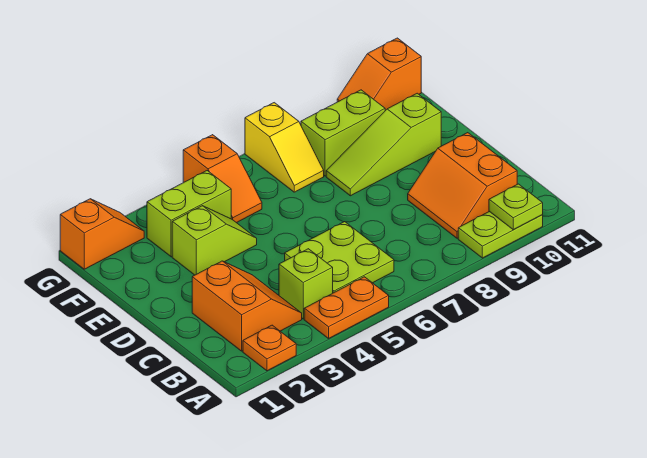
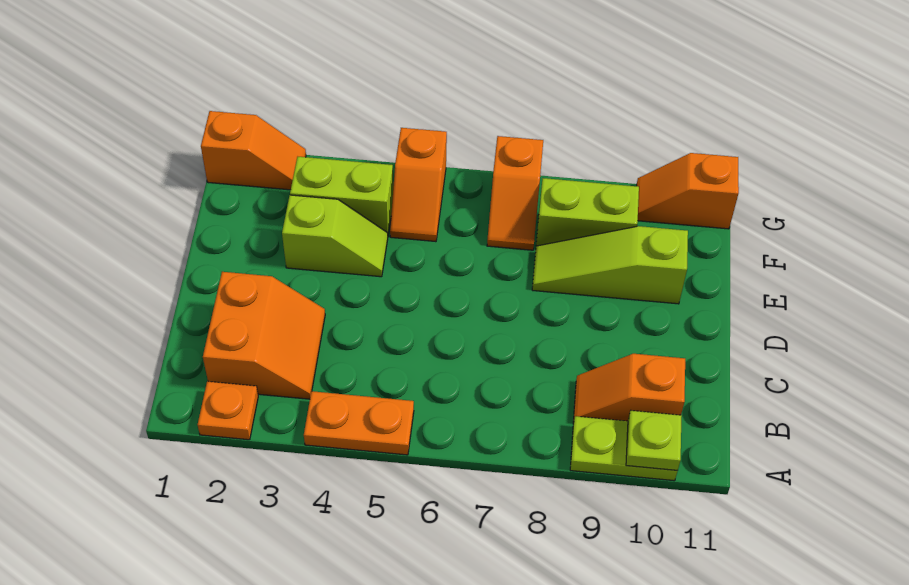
lime brick B4 level 1 -> none
lime plate B5:C6 level 1 -> none
orange slope B9:C10 level 1 top 10 -> orange slope B9:B10 level 1 top 10
yellow slope F7:G7 level 1 top G -> orange slope F7:G7 level 1 top G

